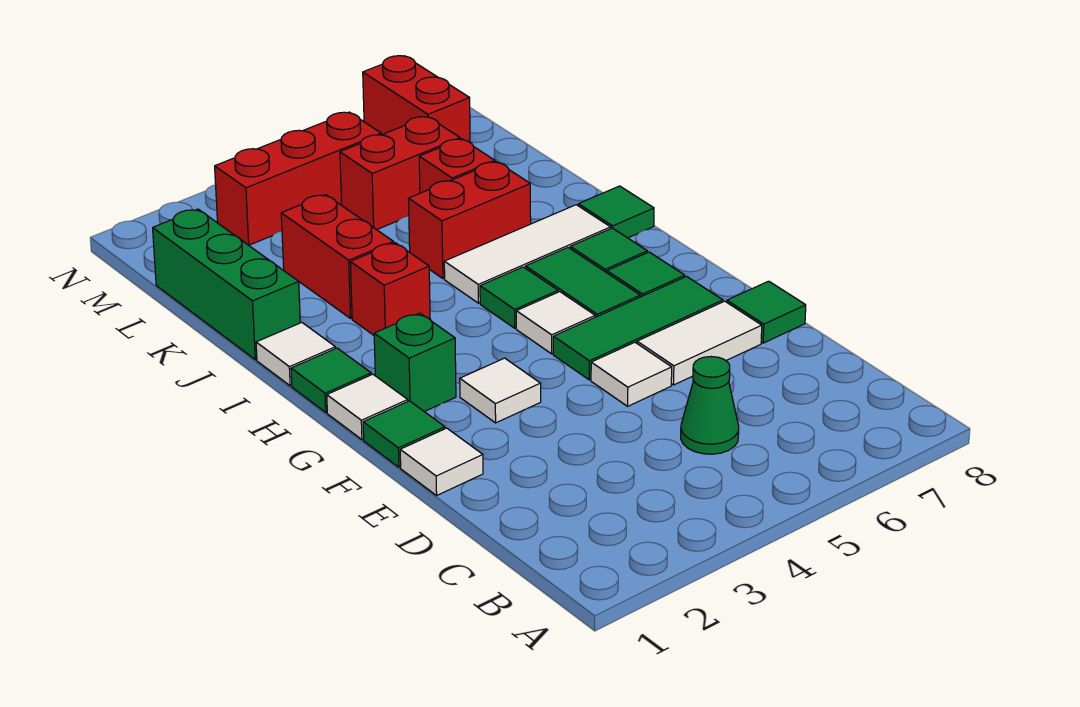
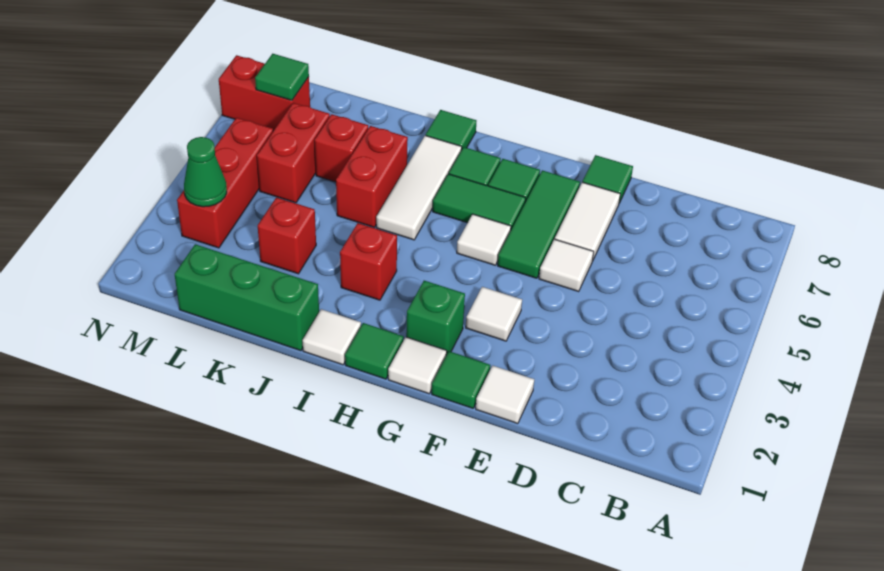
green cone C5 level 1 -> green cone M3 level 2
green tile H5 level 1 -> green tile M7 level 2
red brick J3:K3 level 1 -> red brick K3 level 1

